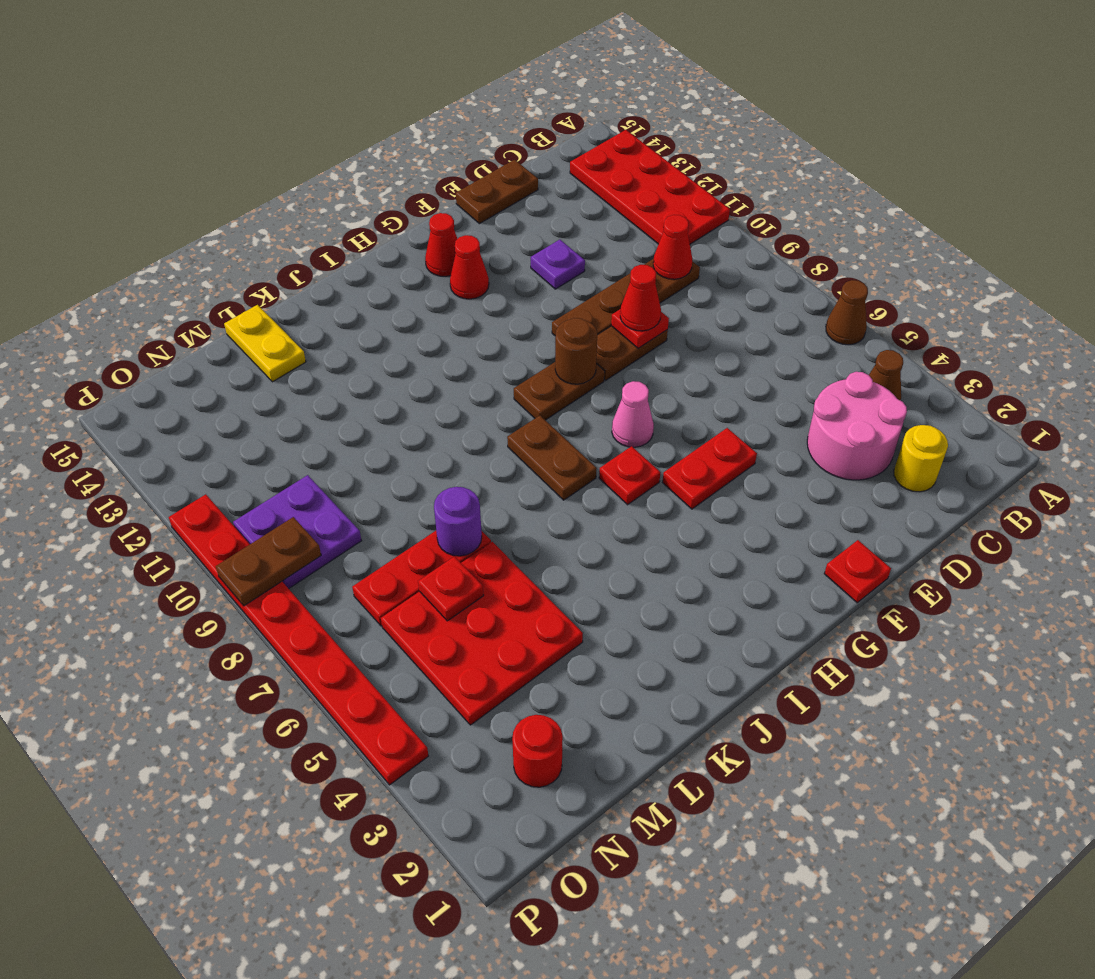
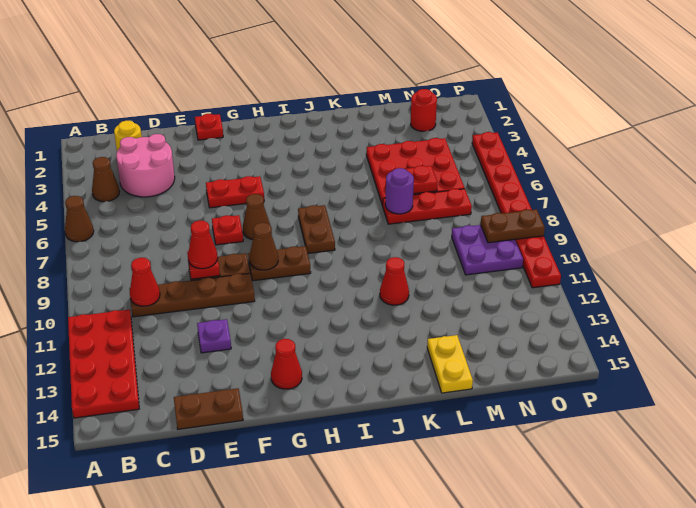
pink cone G7 level 1 -> brown cone G7 level 1
brown round brick G9 level 2 -> brown cone G9 level 2
red cone G13 level 1 -> red cone K11 level 1
red plate H6 level 1 -> red plate F7 level 1

